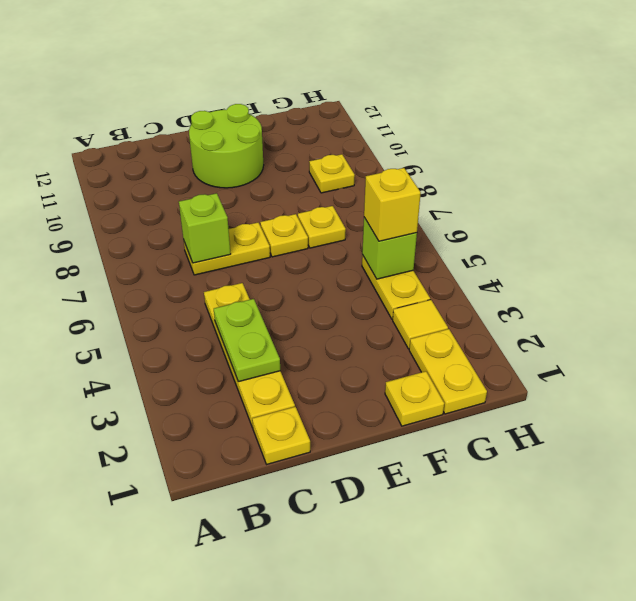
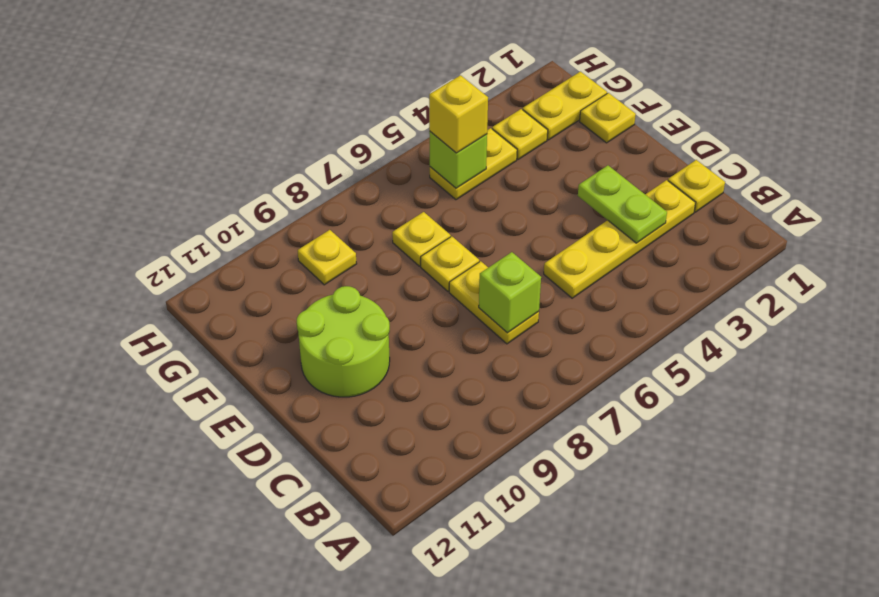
lime plate C3:C4 level 2 -> lime plate C3:D3 level 2
yellow tile G3 level 1 -> yellow plate G3 level 1

